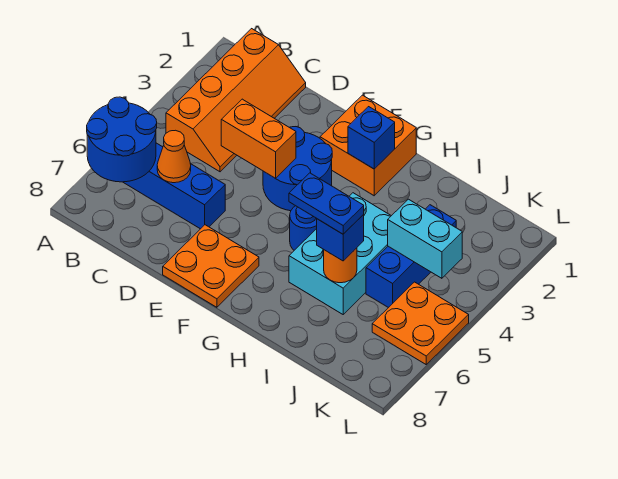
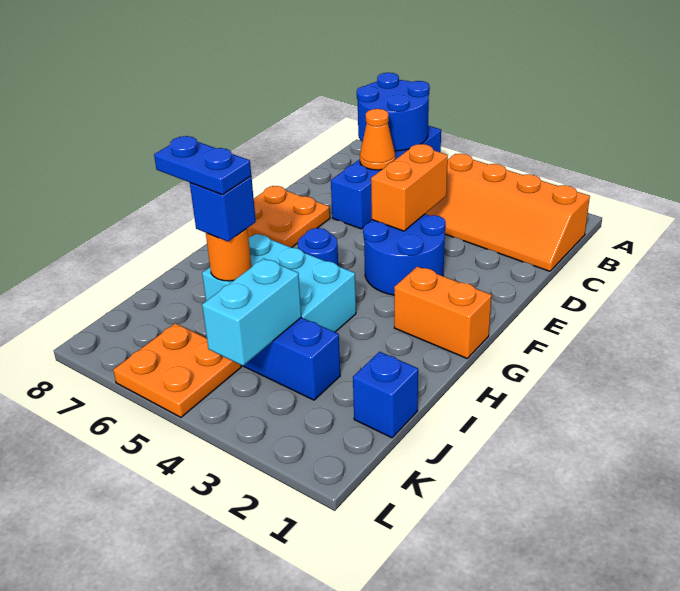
orange brick F1:G2 level 1 -> orange brick G1:G2 level 1
blue brick G2 level 2 -> blue brick J1 level 1
blue plate H6:I6 level 4 -> blue plate I6:I7 level 4

